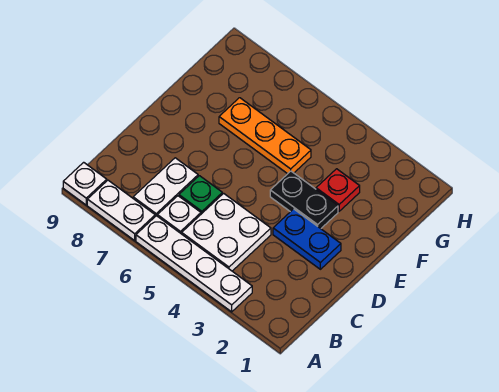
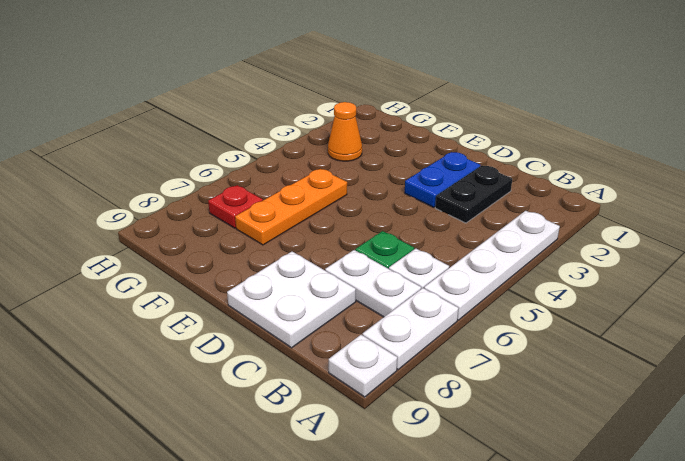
white plate B4:C5 level 1 -> white plate C8:D9 level 1
black plate E3:E4 level 1 -> black plate C2:C3 level 1
red plate F3 level 1 -> red plate G7 level 1
none -> orange cone G3 level 1

